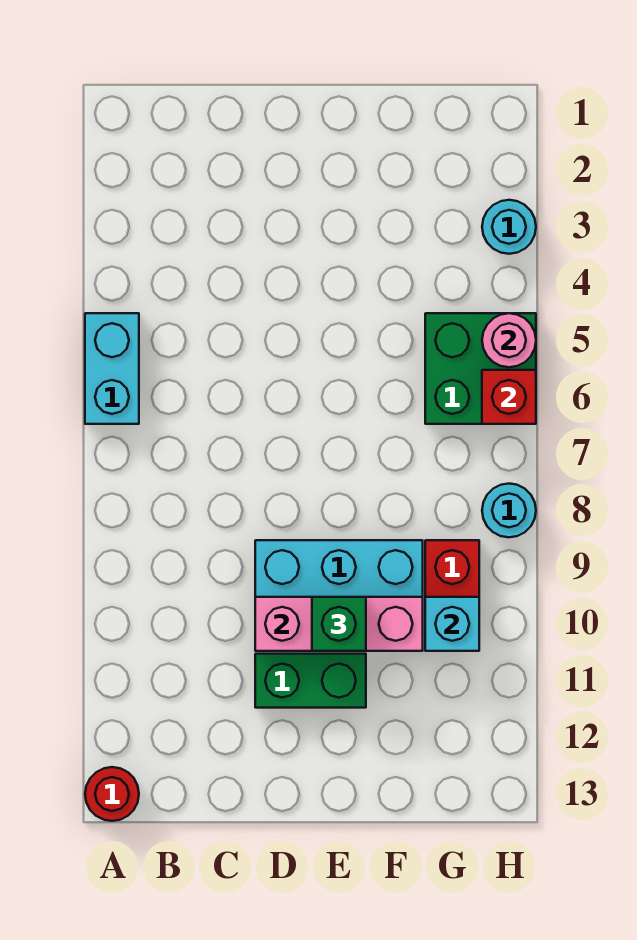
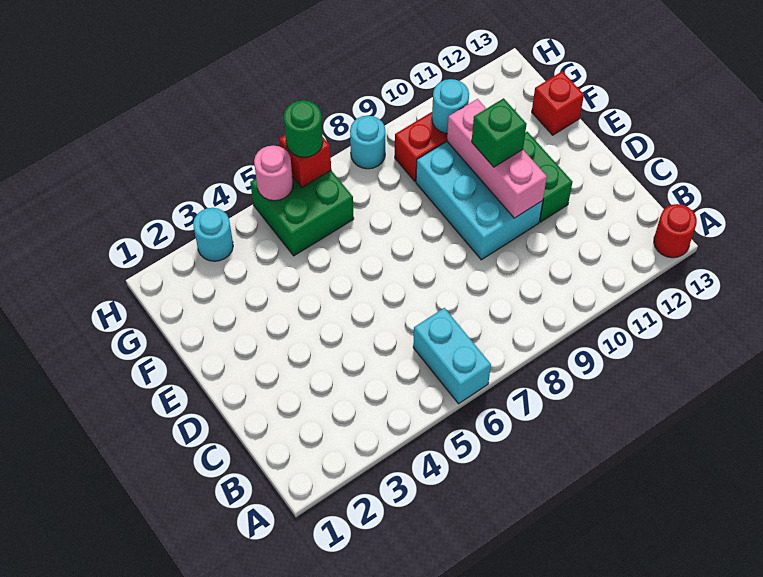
cyan brick A5:A6 level 1 -> cyan brick A6:B6 level 1
none -> red brick F13 level 1
cyan brick G10 level 2 -> cyan round brick G10 level 2
none -> green round brick H6 level 3

